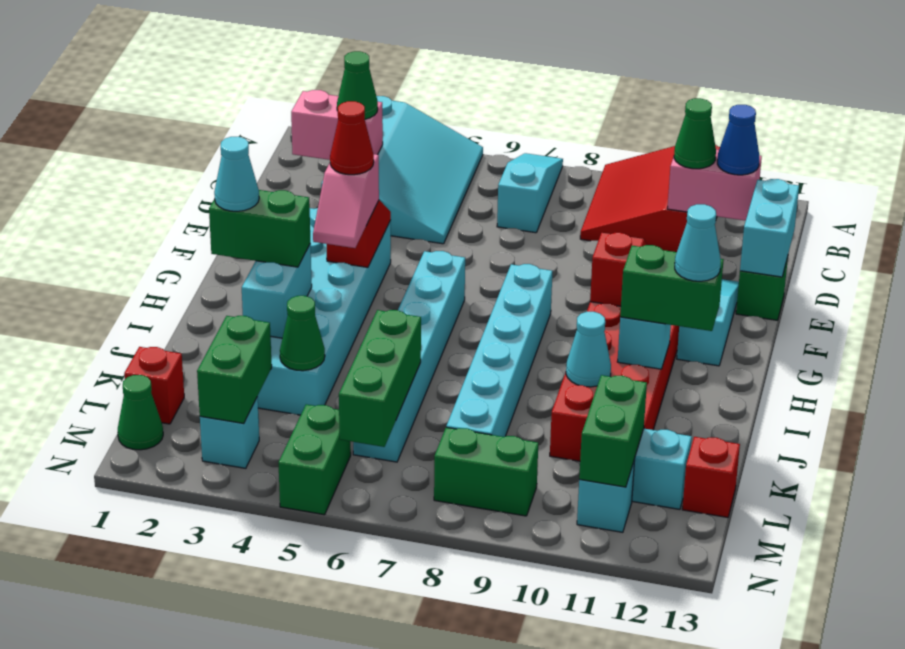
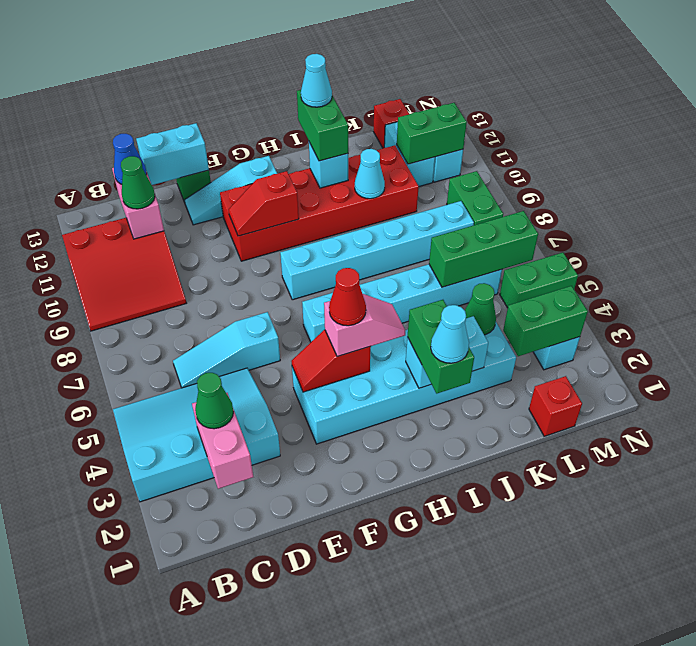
cyan slope A7:C7 level 1 top C -> cyan slope C6:E6 level 1 top E
green cone M1 level 1 -> none

